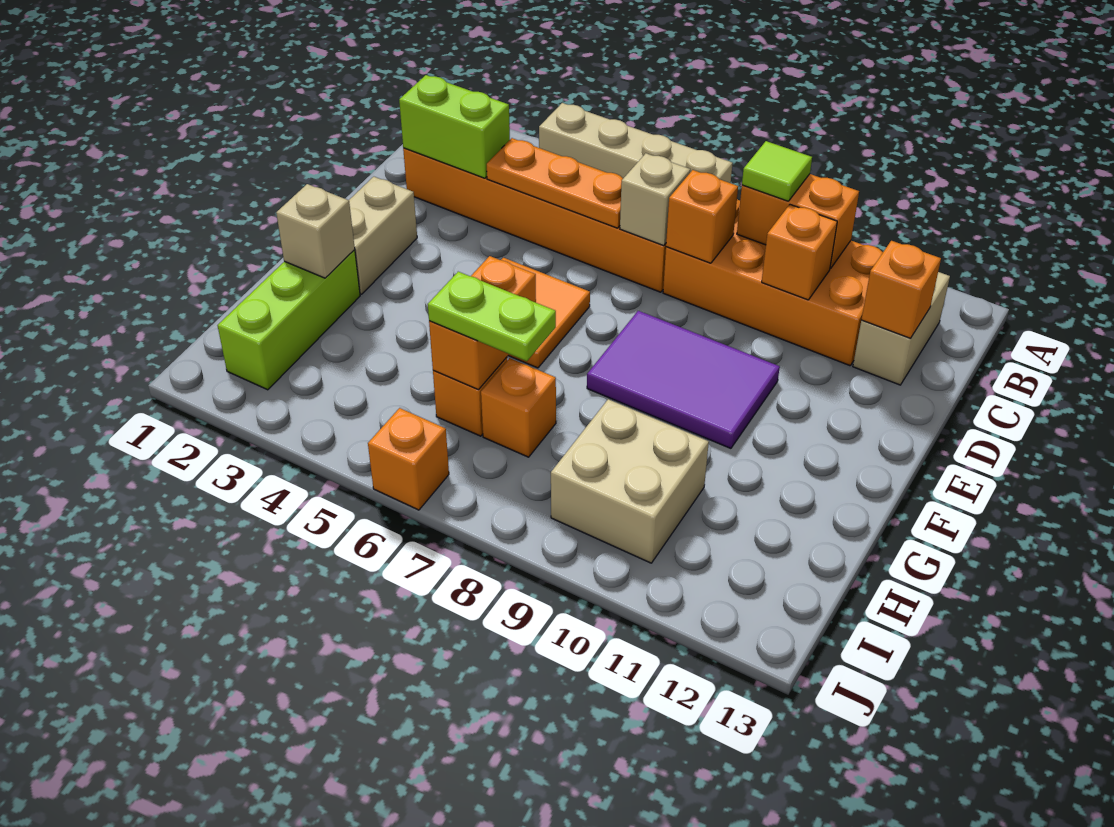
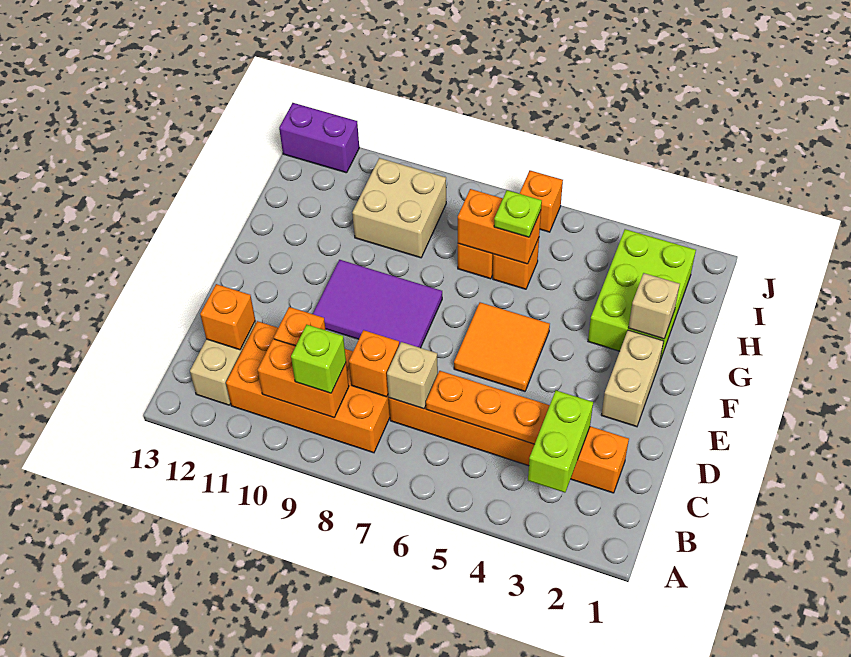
tan brick A4:A7 level 1 -> none
lime tile B9 level 3 -> lime brick B9 level 3
lime brick C2:C3 level 2 -> lime brick B3:C3 level 2
lime brick G2:I2 level 1 -> lime brick G2:I3 level 1
orange brick G6:H6 level 2 -> orange brick H6:H7 level 2
lime plate H6:H7 level 3 -> lime plate H6 level 3
none -> purple brick J12:J13 level 1

